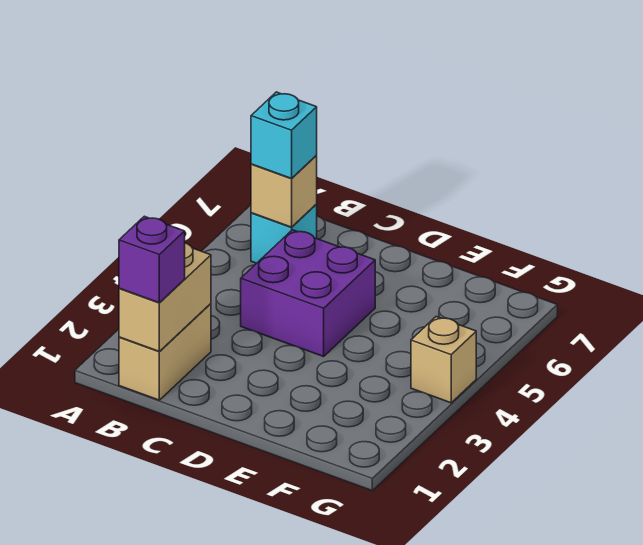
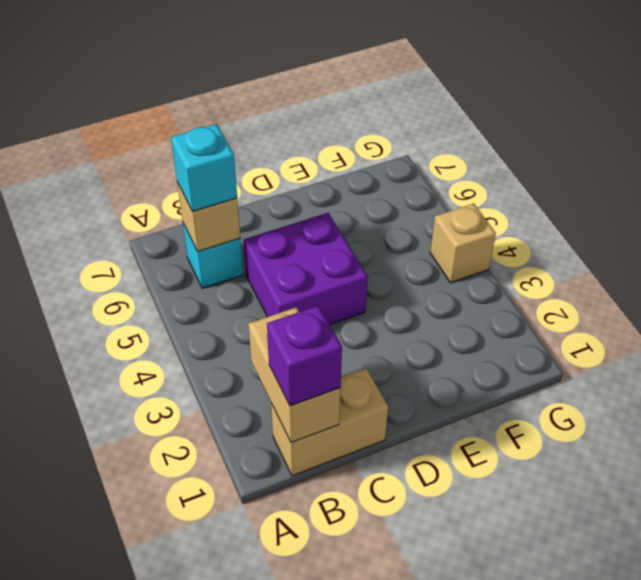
tan brick B1:B2 level 1 -> tan brick B1:C1 level 1

